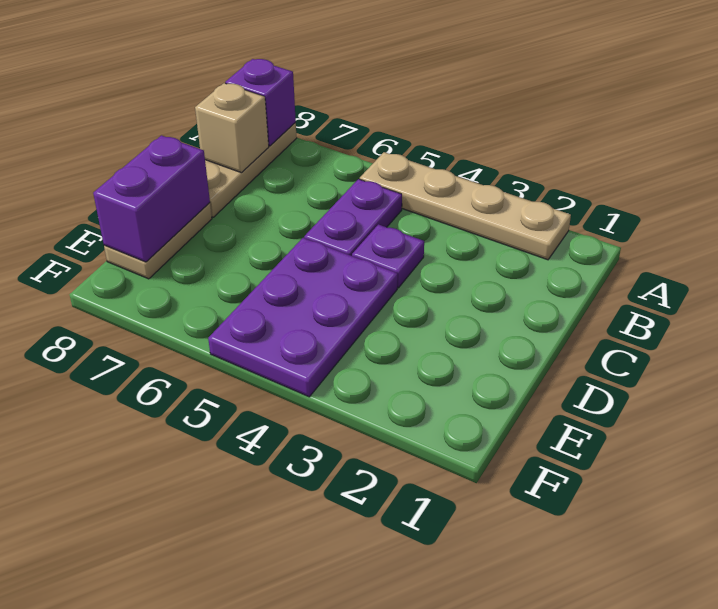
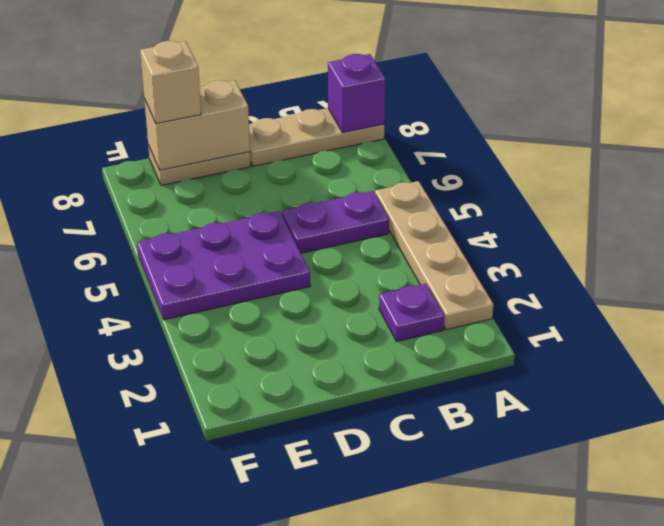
tan brick B8 level 2 -> tan brick E8 level 3
purple plate C4 level 1 -> purple plate B2 level 1
purple brick D8:E8 level 2 -> tan brick D8:E8 level 2

